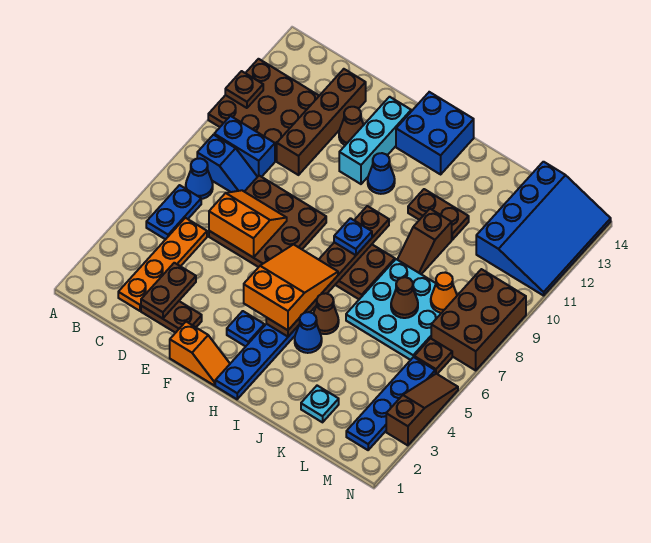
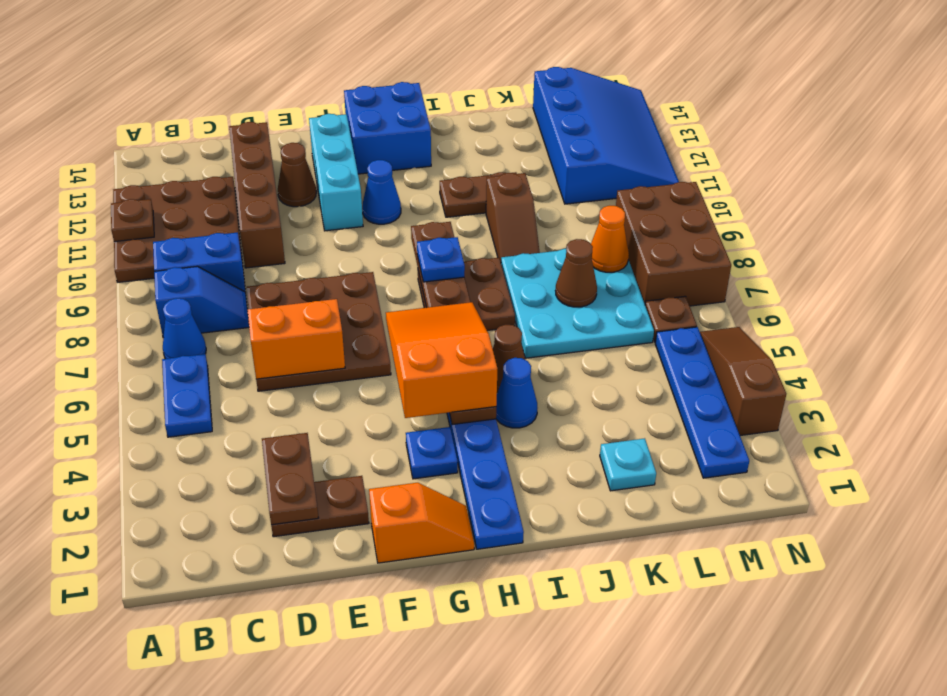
orange plate C2:C5 level 1 -> none

